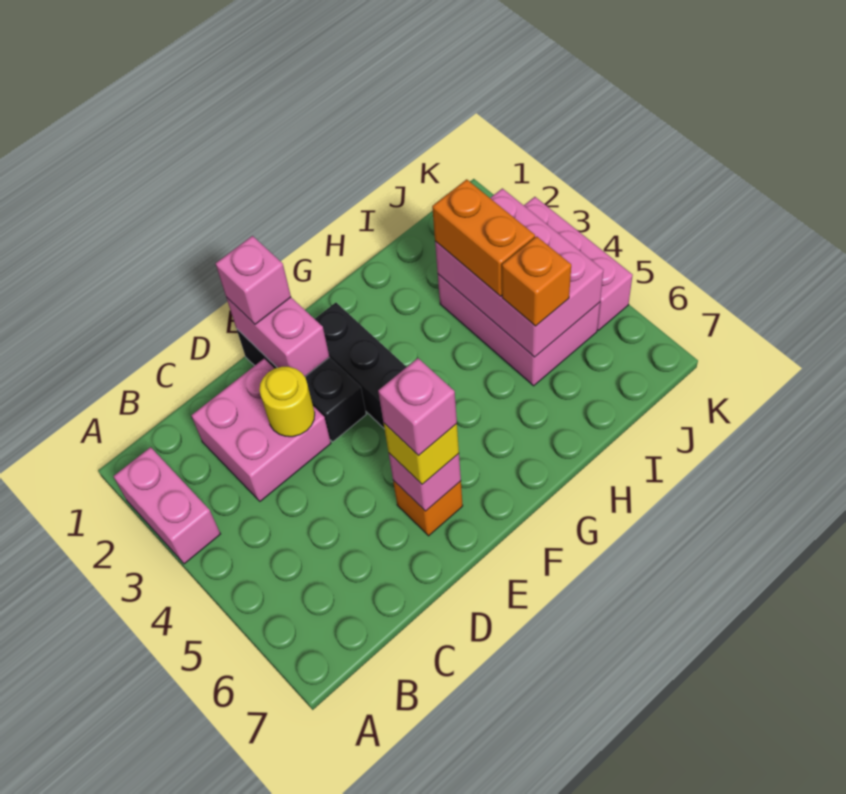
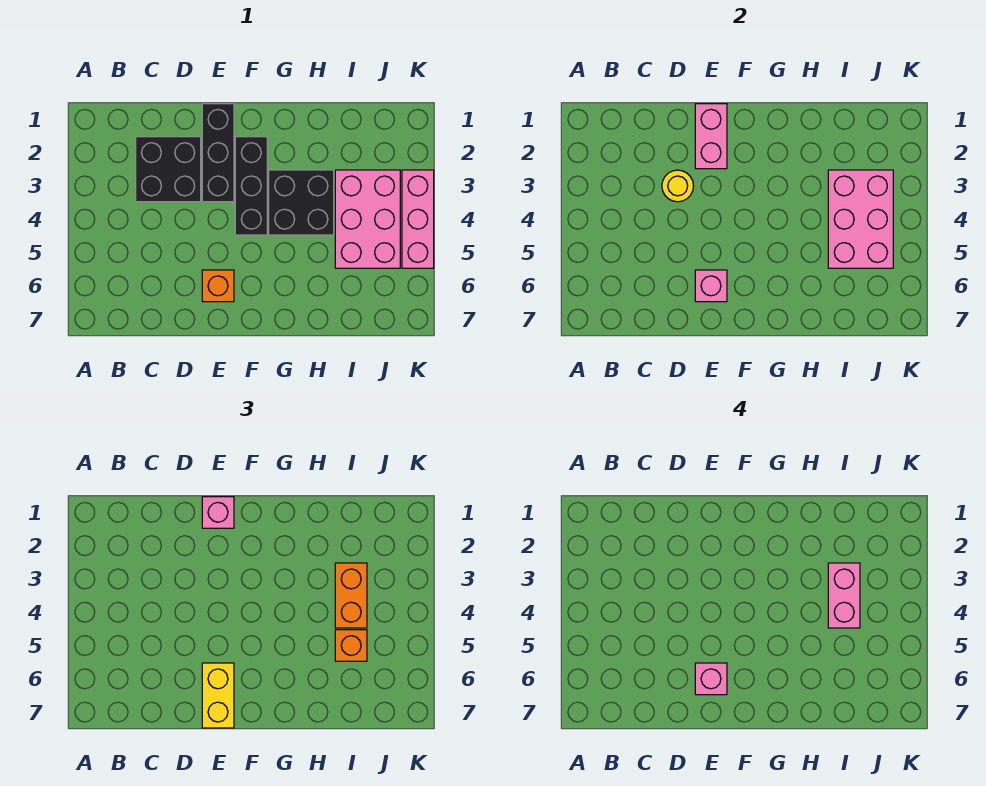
pink brick A2:A3 level 1 -> pink brick I3:I4 level 4
pink brick C2:D3 level 1 -> black brick C2:D3 level 1
yellow brick E6 level 3 -> yellow brick E6:E7 level 3
none -> black brick G3:H4 level 1

